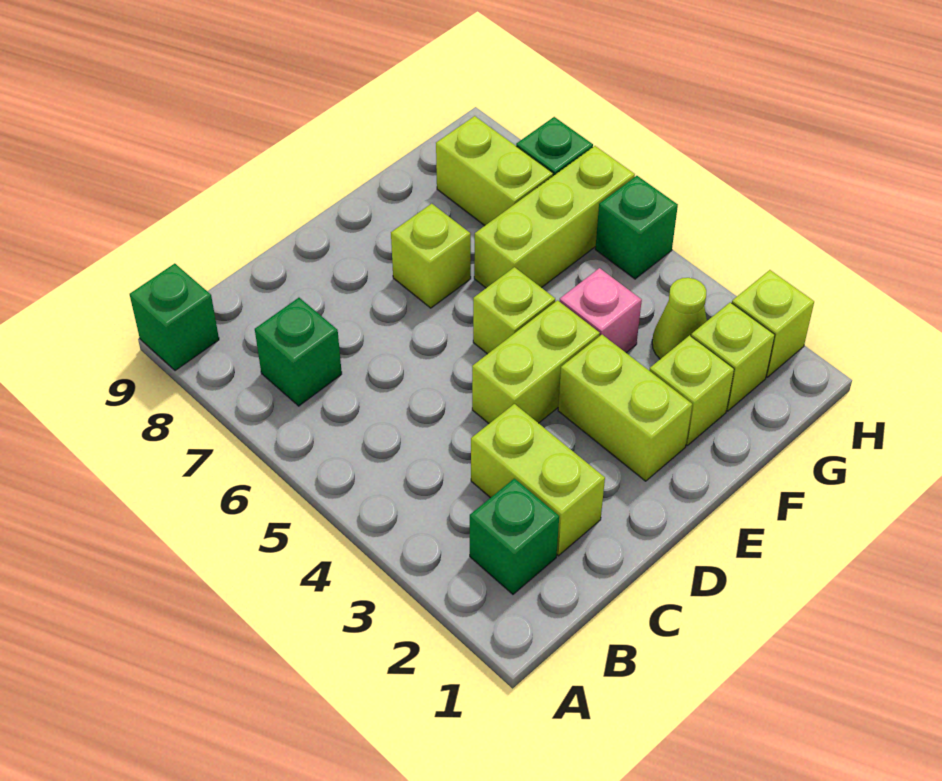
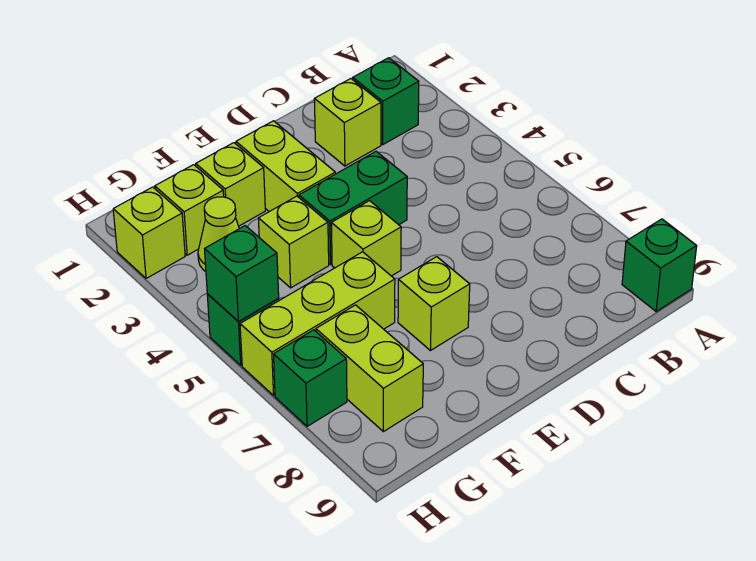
green brick B7 level 1 -> green brick H5 level 2
lime brick C2:C3 level 1 -> lime brick C2 level 1
lime brick D4:E4 level 1 -> green brick D4:E4 level 1
pink brick F4 level 1 -> lime brick F4 level 1

